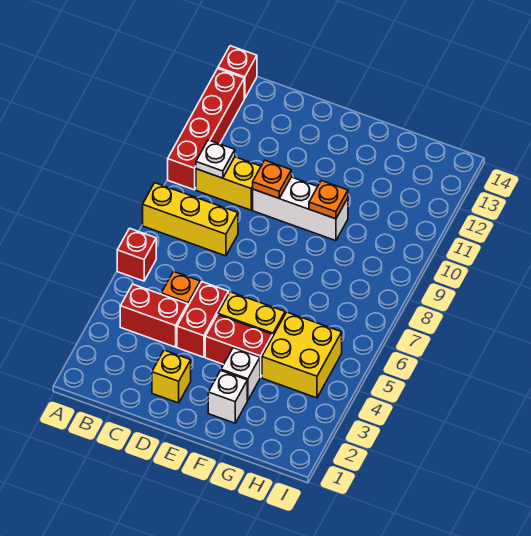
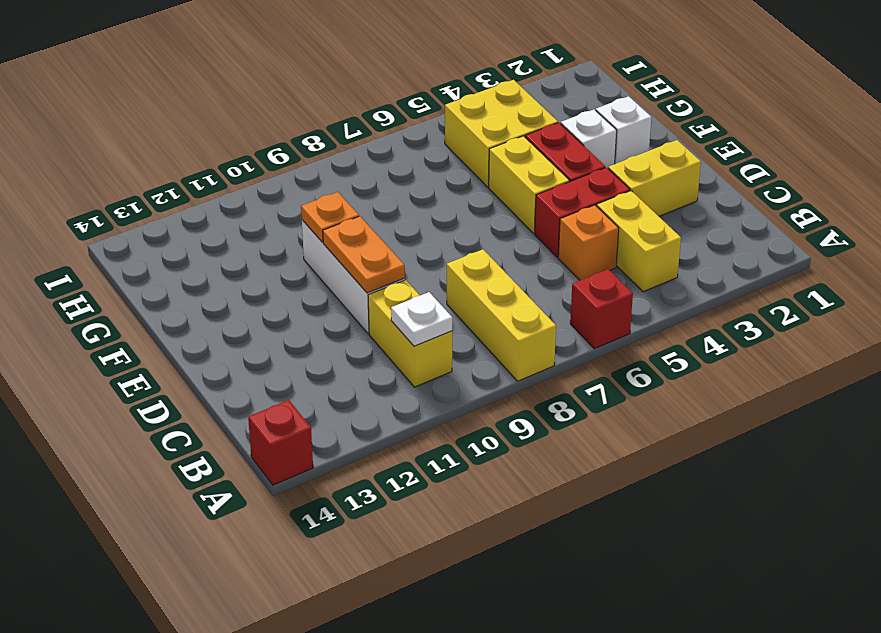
red brick A10:A13 level 1 -> none
red brick B4:C4 level 1 -> yellow brick B4:C4 level 1
yellow brick D2 level 1 -> yellow brick D2:D3 level 1
orange plate D10 level 2 -> orange plate D10:E10 level 2

